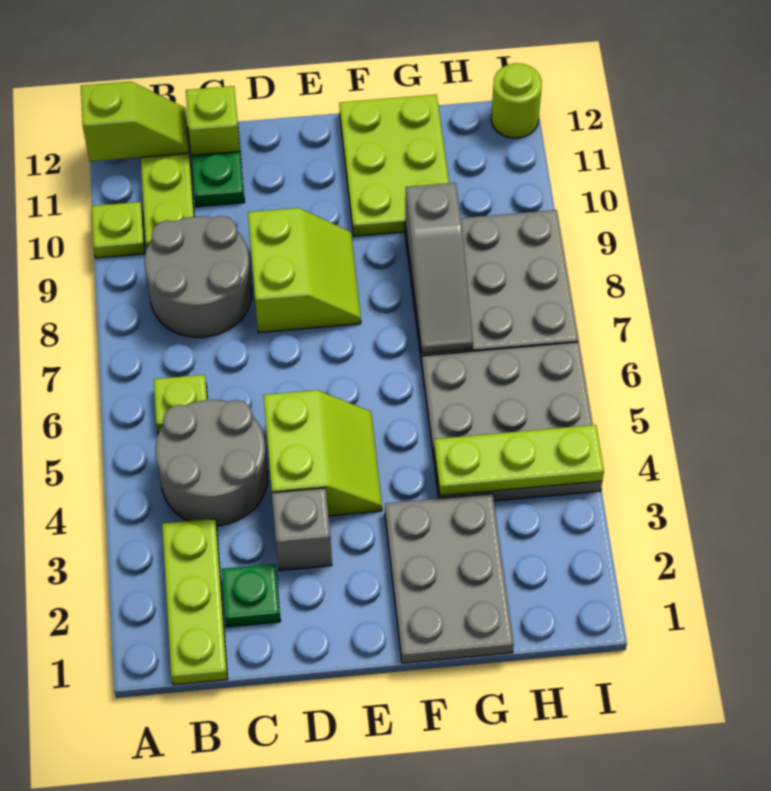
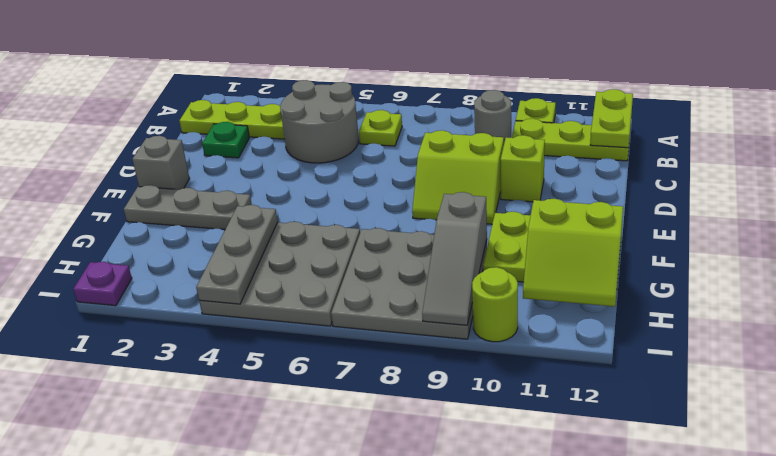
lime slope A12:B12 level 2 top A -> lime plate A12:B12 level 2
grey round brick B8:C9 level 1 -> grey round brick B9 level 1
green plate C11 level 1 -> none
lime brick C12 level 1 -> lime brick D10 level 1
grey brick D3 level 1 -> grey brick E1 level 1
lime slope D4:E5 level 1 top D -> lime slope G11:H12 level 2 top G
grey plate F1:G3 level 1 -> grey plate F1:F3 level 1
lime plate G4:I4 level 2 -> grey plate G4:I4 level 2
grey slope G7:G9 level 2 top 9 -> grey slope G9:I9 level 2 top G
none -> purple plate I1 level 1
lime round brick I12 level 1 -> lime round brick I10 level 1

